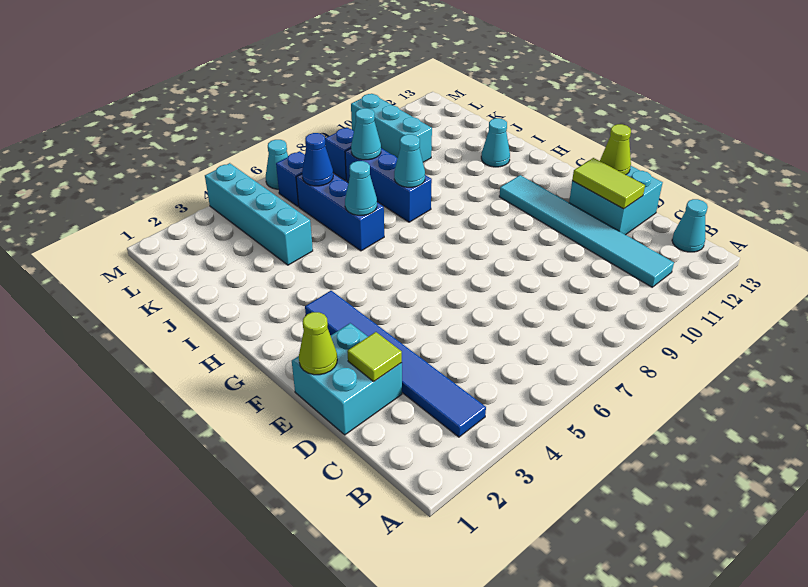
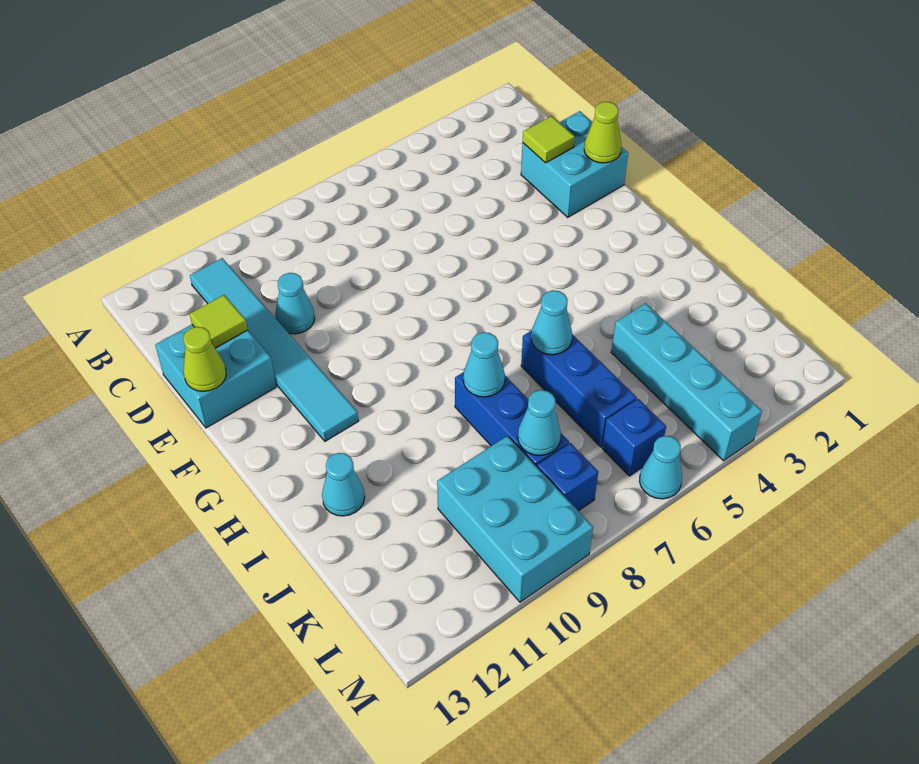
blue tile B3:G3 level 1 -> none
cyan cone B13 level 1 -> cyan cone D10 level 1
lime tile D12:E12 level 2 -> lime tile D12 level 2
blue cone K6 level 2 -> none
cyan brick K10:M10 level 1 -> cyan brick K9:M10 level 1

